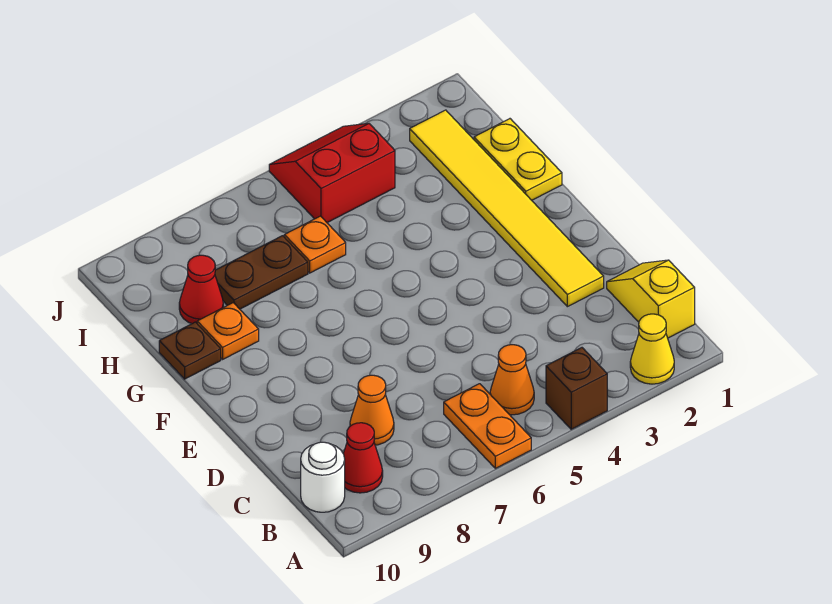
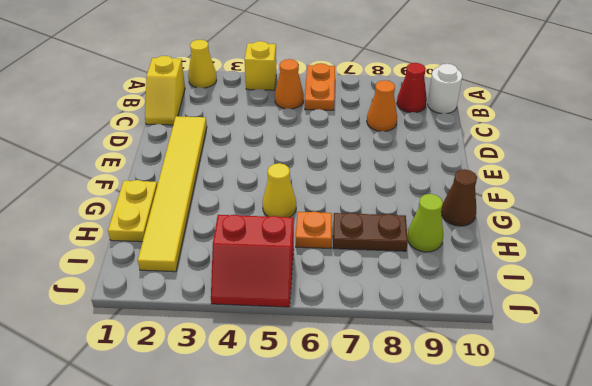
brown brick A4 level 1 -> yellow brick A4 level 1
none -> yellow cone G5 level 1
orange plate G9 level 1 -> none
brown plate G10 level 1 -> brown cone G10 level 1
red cone H9 level 1 -> lime cone H9 level 1

